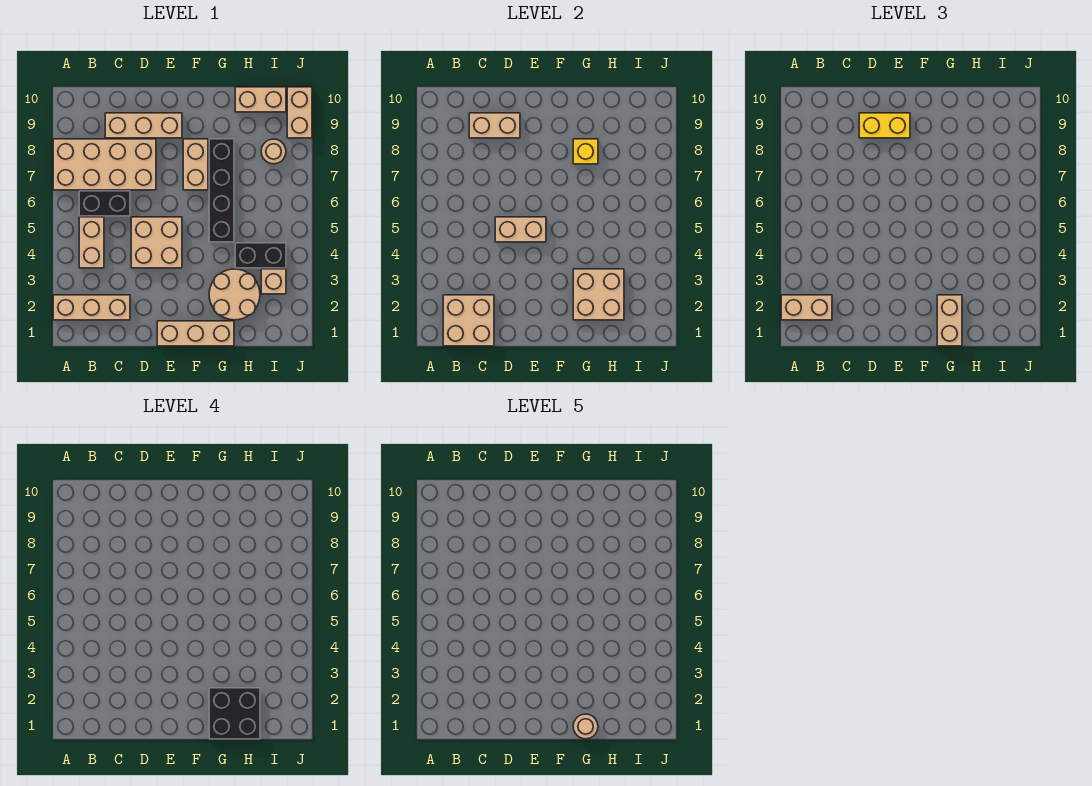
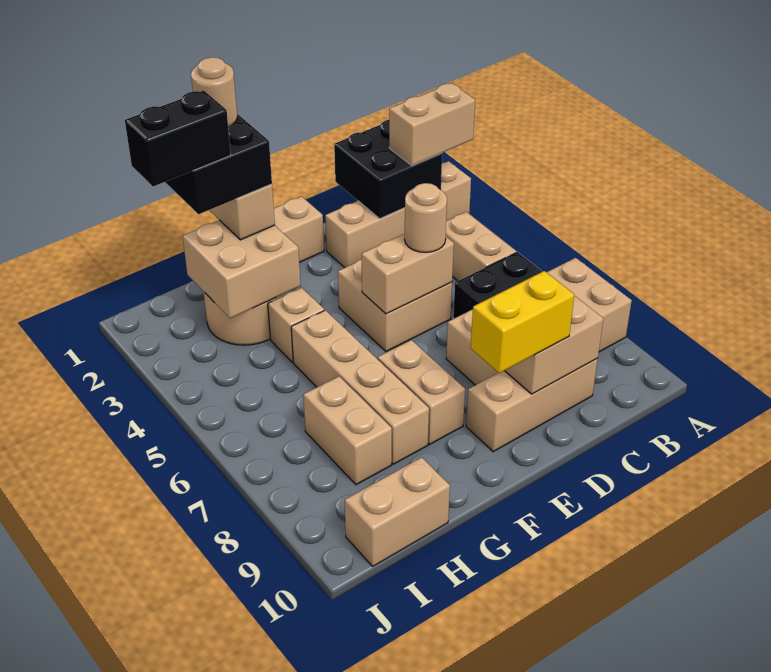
tan brick A2:C2 level 1 -> tan brick A2:D2 level 1
tan brick B1:C2 level 2 -> black brick B1:C2 level 2
black brick G5:G8 level 1 -> tan brick G5:G8 level 1
yellow brick G8 level 2 -> none
black brick H4:I4 level 1 -> black brick H2:I2 level 5
tan brick I3 level 1 -> tan brick G4 level 1
tan round brick I8 level 1 -> tan round brick D5 level 3
tan brick J9:J10 level 1 -> tan brick H7:H8 level 1

